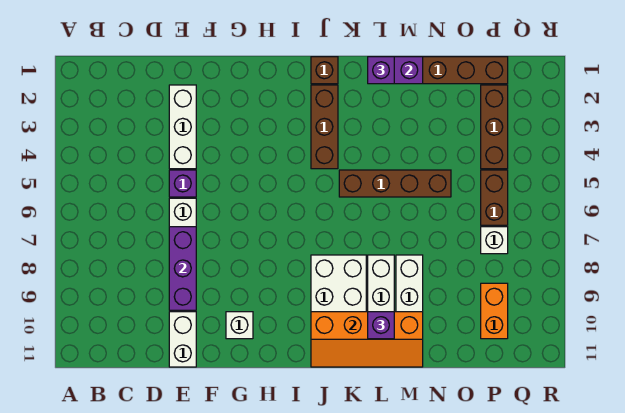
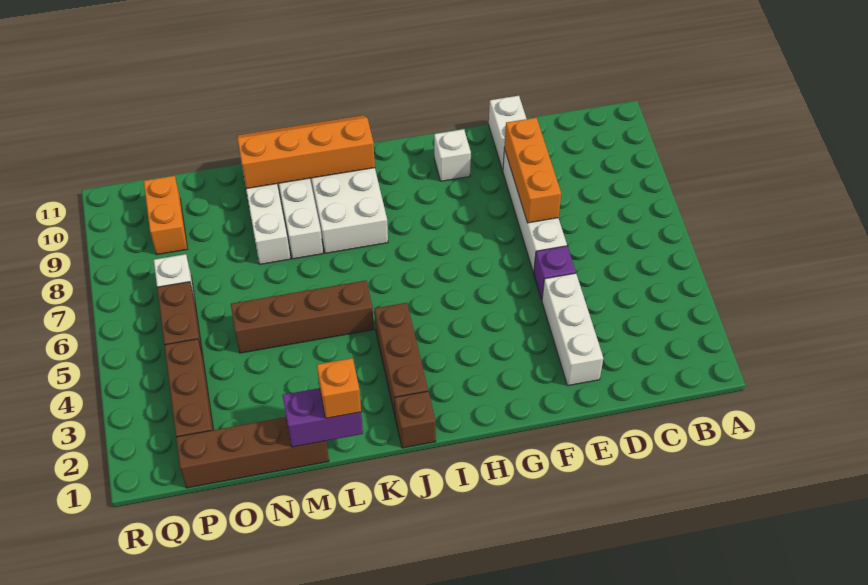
purple brick E7:E9 level 2 -> orange brick E7:E9 level 2
purple brick L1 level 3 -> orange brick L1 level 3
purple brick L10 level 3 -> none

